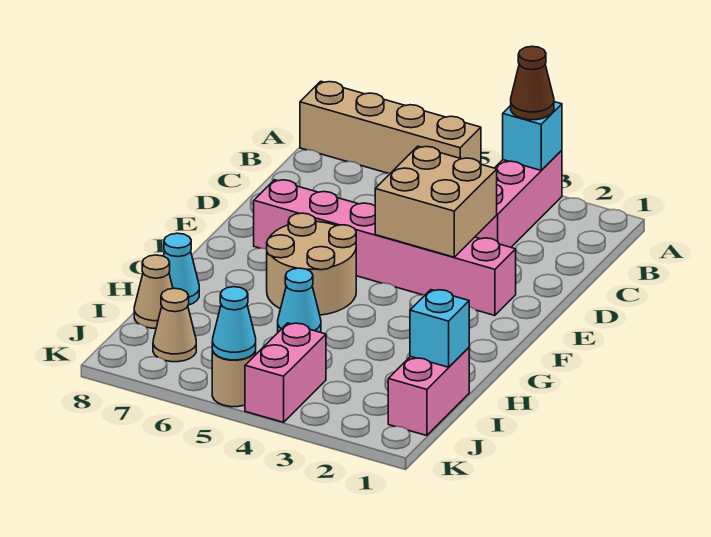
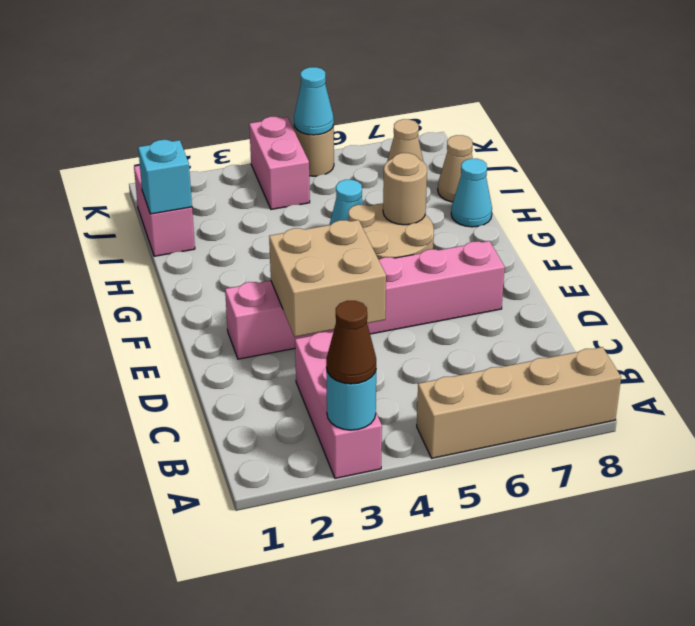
cyan brick A3 level 2 -> cyan round brick A3 level 2
none -> tan round brick G6 level 2

